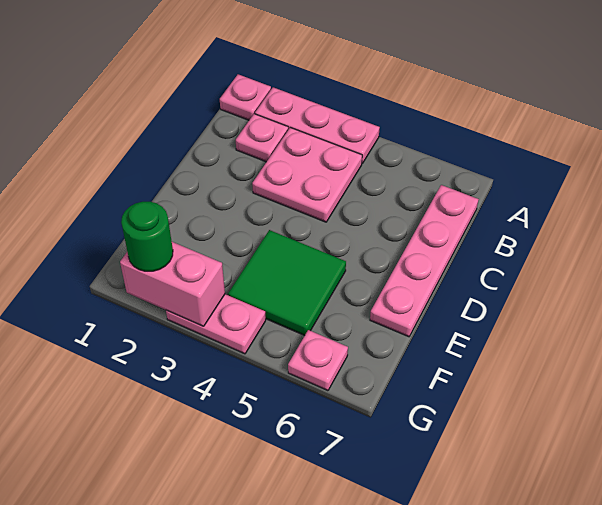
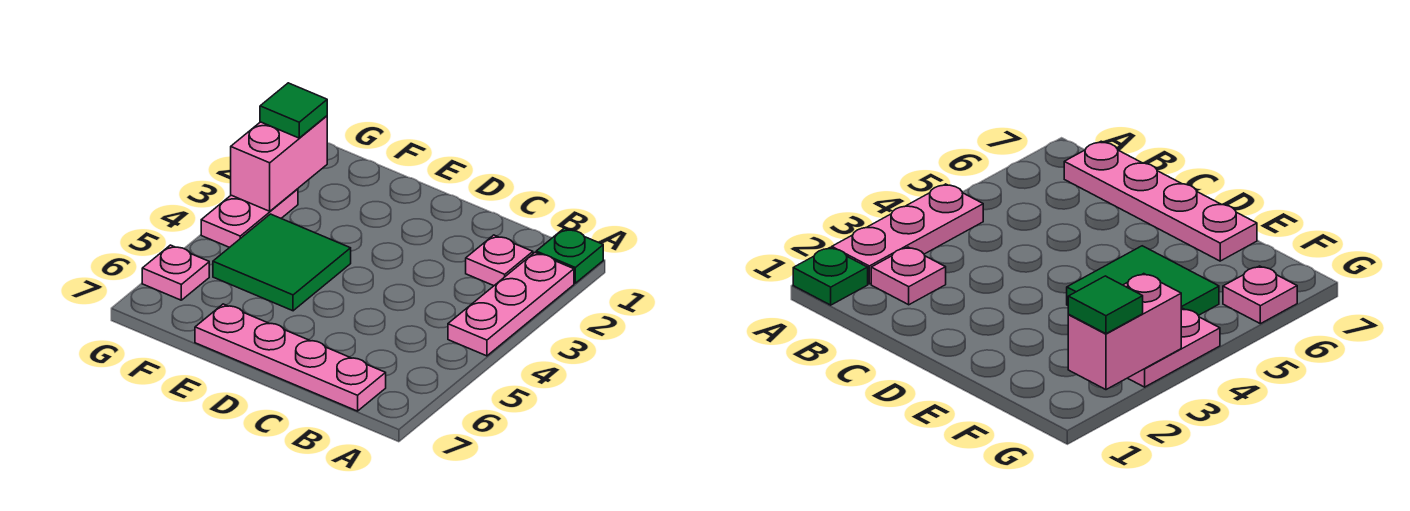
pink plate A1 level 1 -> green plate A1 level 1
pink plate B3:C4 level 1 -> none
green round brick G2 level 3 -> green tile G2 level 3

